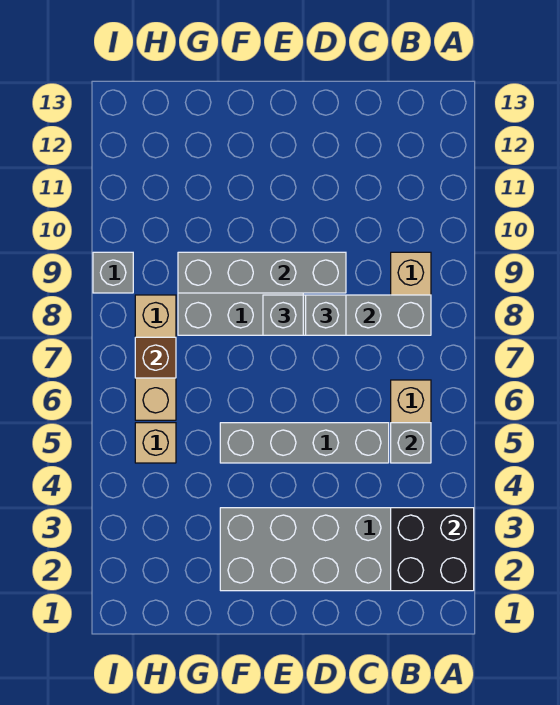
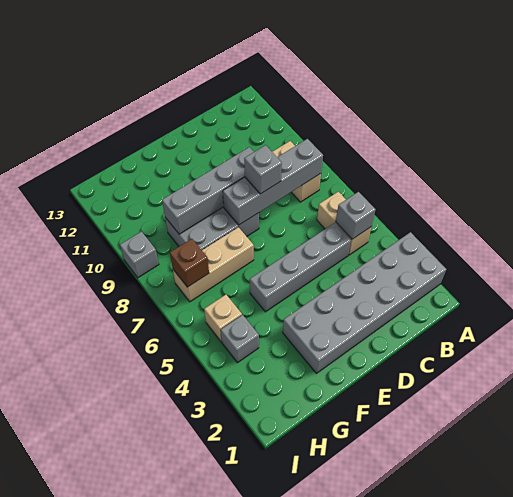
black brick A2:B3 level 2 -> none
grey brick E8 level 3 -> grey brick H4 level 1
tan brick H6:H8 level 1 -> tan brick F7:H7 level 1

